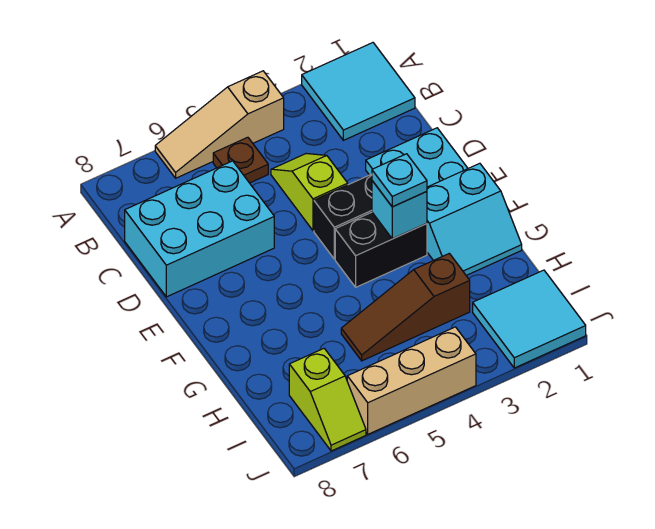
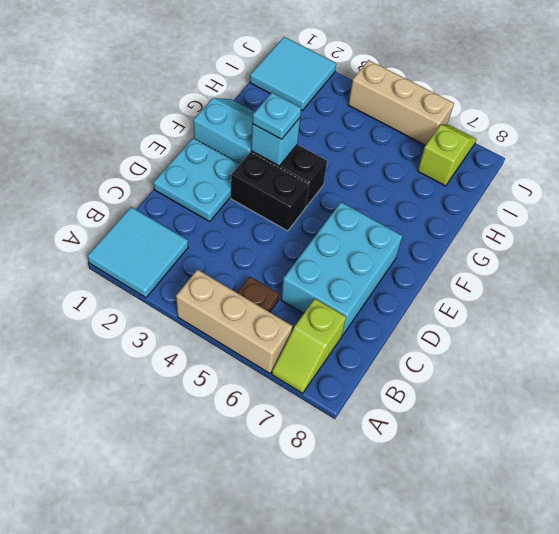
tan slope A4:A6 level 1 top 4 -> tan brick A4:A6 level 1
lime slope C4:D4 level 1 top D -> lime slope A7:B7 level 1 top B
cyan brick C6:D8 level 1 -> cyan brick C6:E7 level 1
brown slope H3:H5 level 1 top 3 -> none

